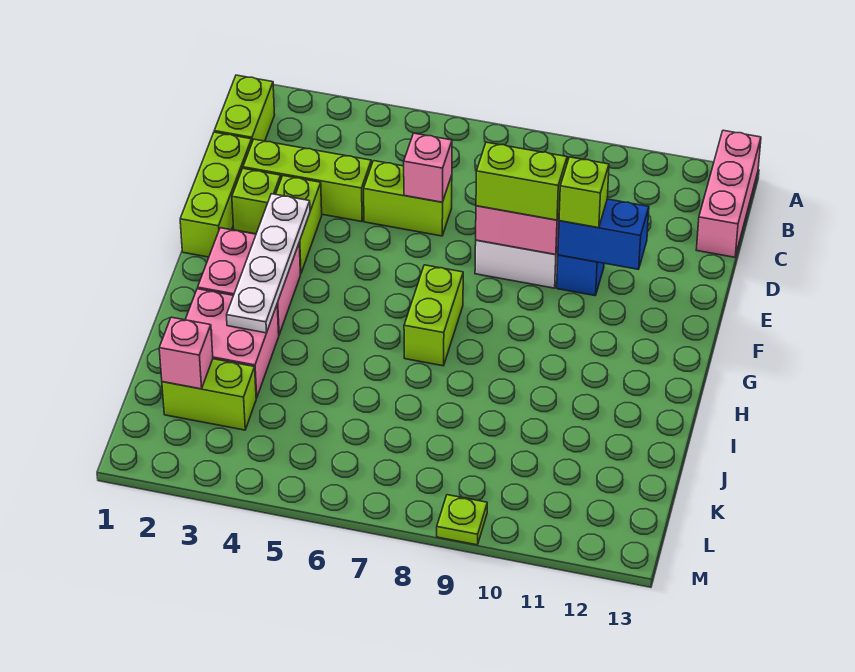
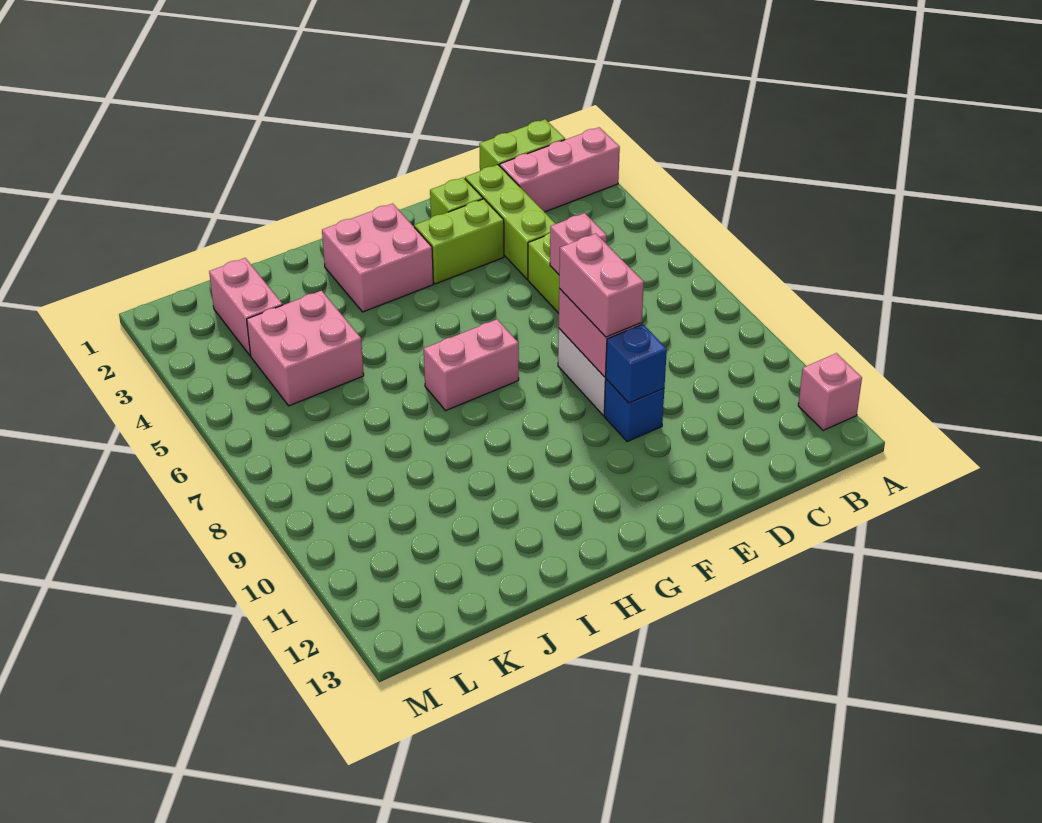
pink brick A13:C13 level 1 -> pink brick A2:C2 level 1
lime brick D1:F1 level 1 -> none
lime brick E8:E9 level 3 -> pink brick E8:E9 level 3
blue brick E10:E11 level 2 -> blue brick E10 level 2
lime brick E10 level 3 -> none
white plate F3:I3 level 2 -> none
lime brick G7:H7 level 1 -> pink brick G7:H7 level 1
pink brick I2:J3 level 1 -> pink brick J4:K5 level 1
lime brick K2:K3 level 1 -> pink brick K2:K3 level 1
pink brick K2 level 2 -> pink brick A12 level 1
lime plate M9 level 1 -> none

